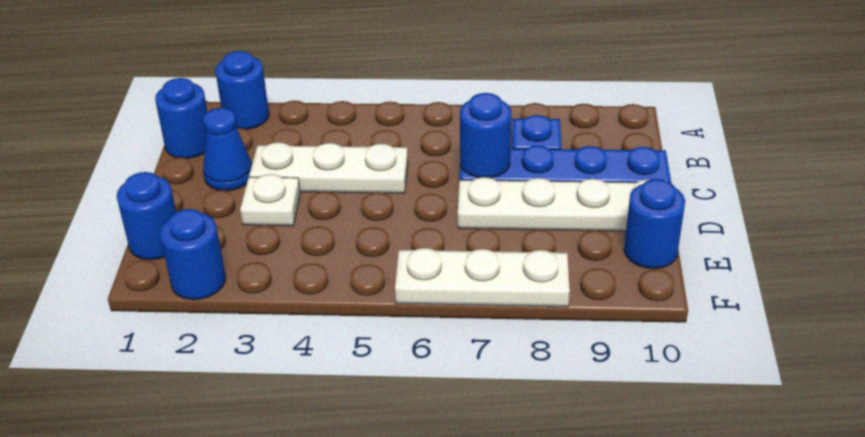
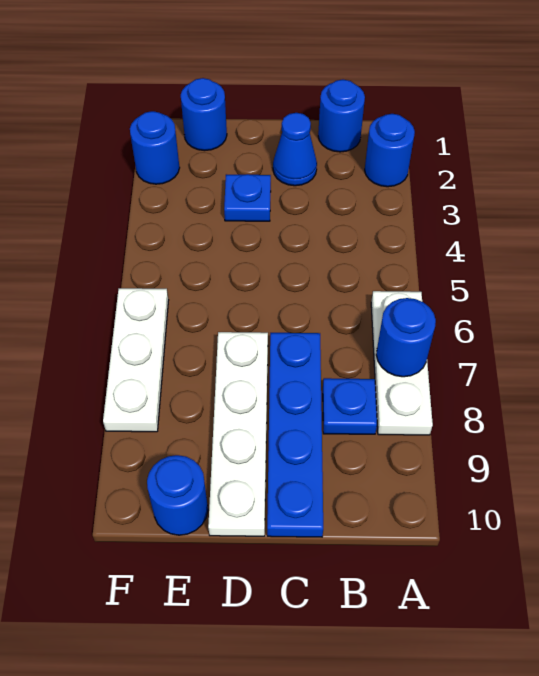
white plate C3:C5 level 1 -> white plate A6:A8 level 1
blue round brick C7 level 2 -> blue round brick A7 level 2
white plate D3 level 1 -> blue plate D3 level 1

